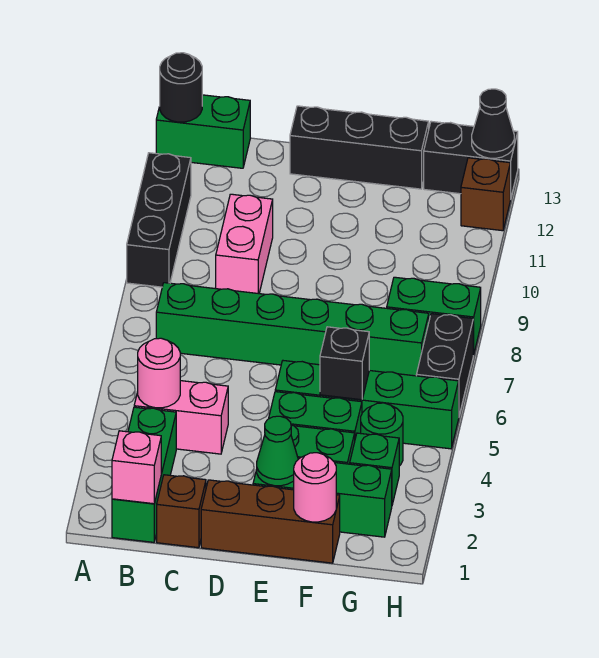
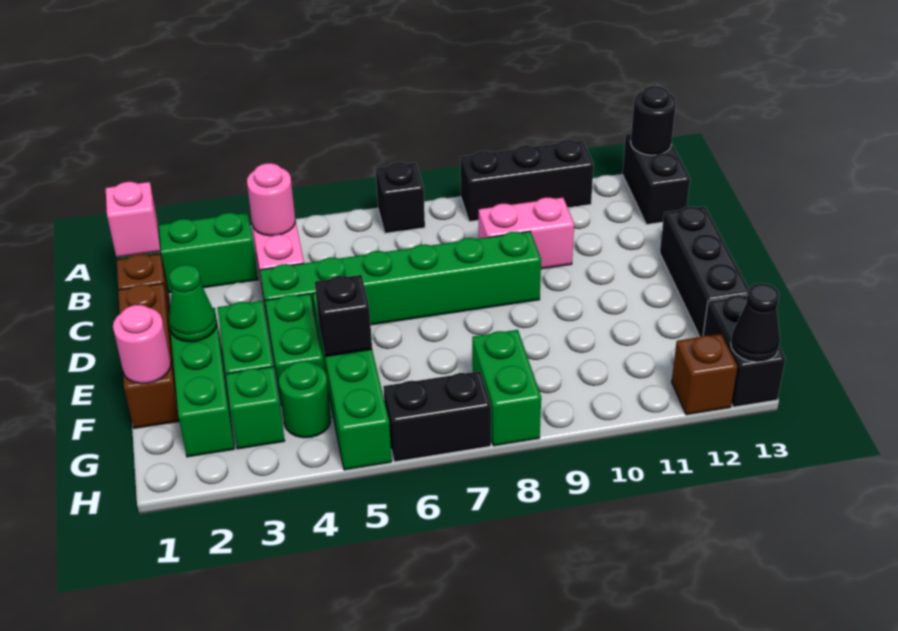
none -> black brick A7 level 1
green brick A13:B13 level 1 -> black brick A13:B13 level 1
green brick B7:G7 level 1 -> green brick D4:D9 level 1

